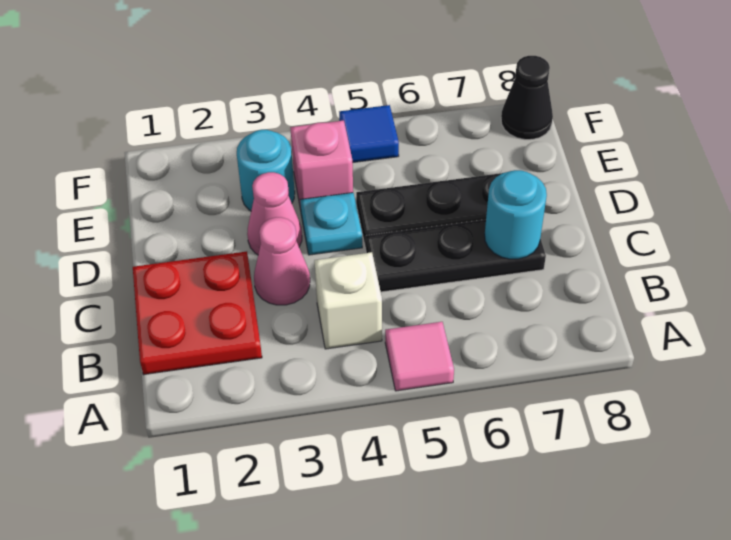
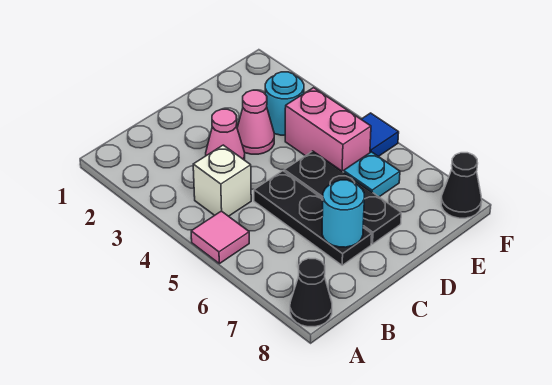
none -> black cone A8 level 1
red plate B1:C2 level 1 -> none
cyan plate D4 level 1 -> cyan plate E6 level 1
pink brick E4 level 1 -> pink brick E4:E5 level 1

